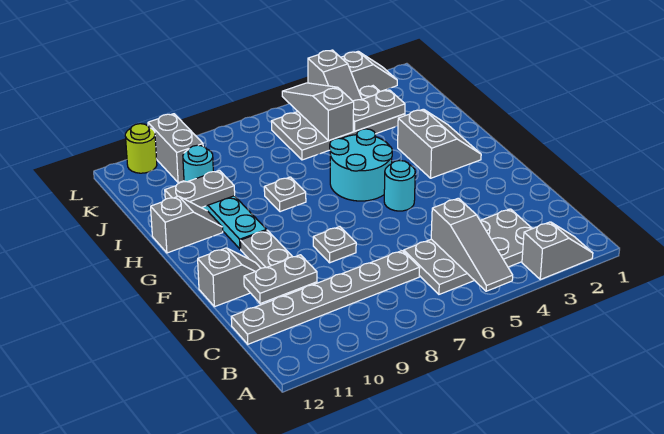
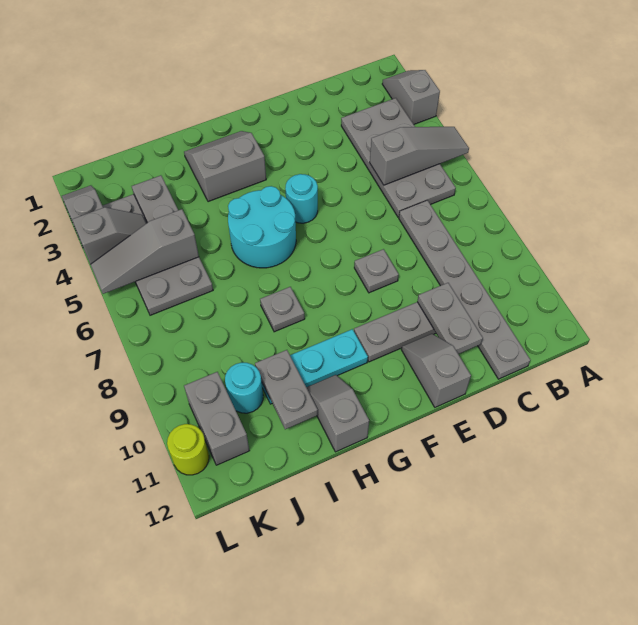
grey brick K10:L10 level 1 -> grey brick K10:K11 level 1

